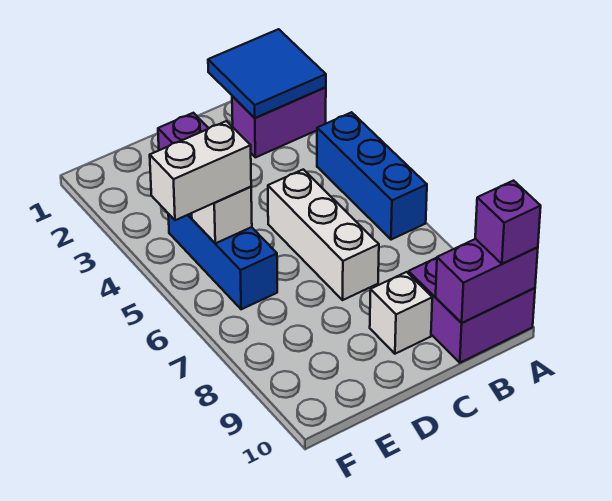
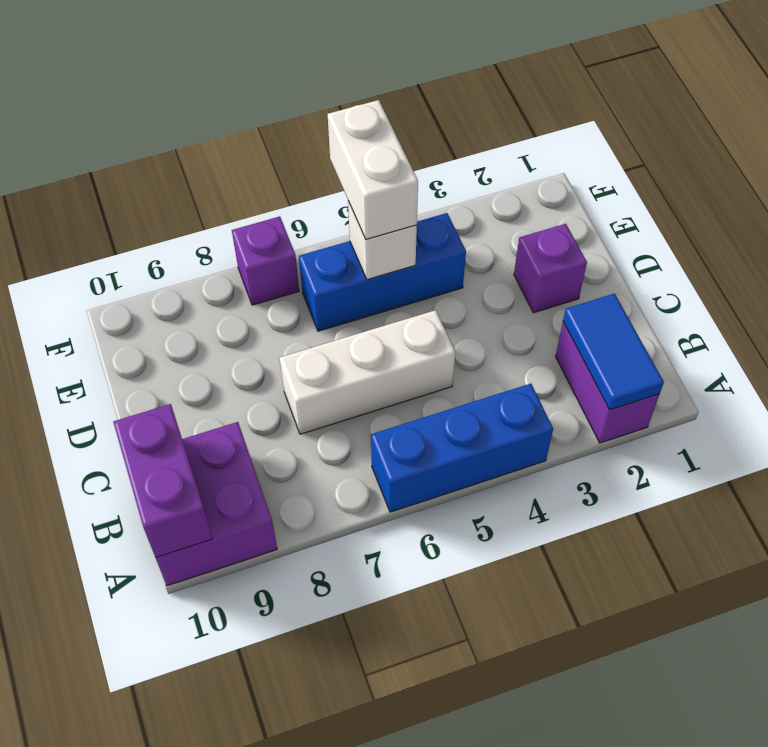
blue tile A1:B2 level 2 -> blue tile A2:B2 level 2
purple brick A10 level 3 -> purple brick F7 level 1
white brick C9 level 1 -> none

